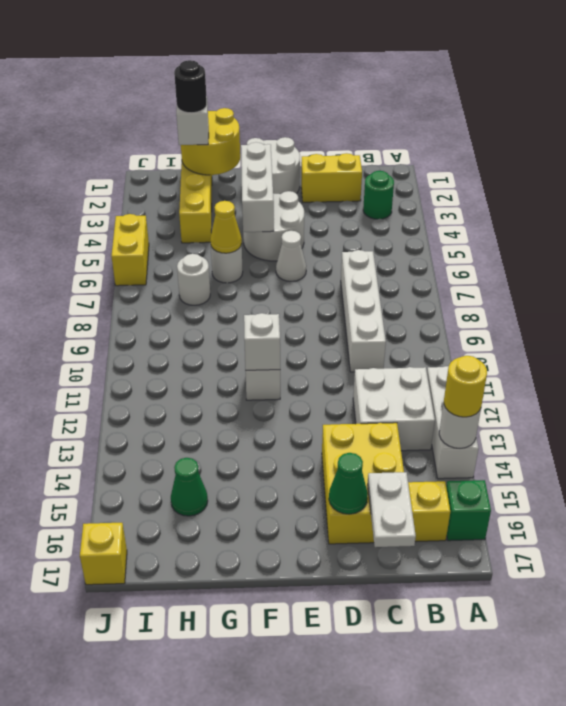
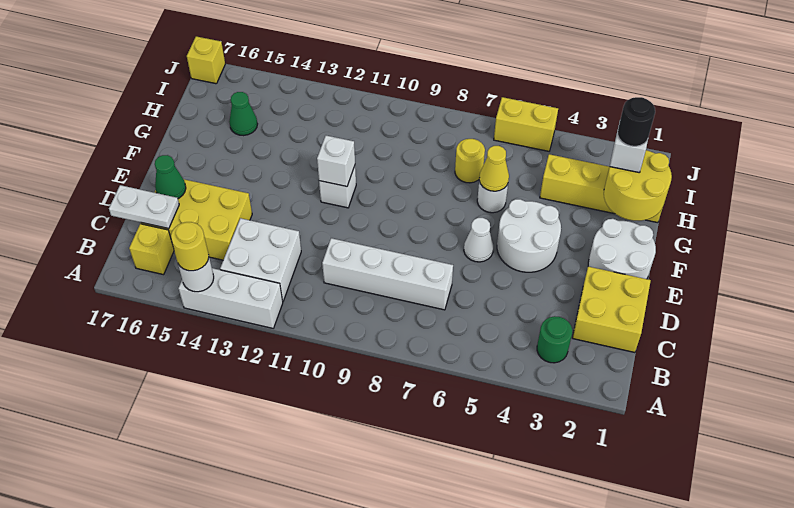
green brick A16 level 1 -> none
yellow brick C2:D2 level 1 -> yellow brick C1:D2 level 1
white brick F3:F5 level 2 -> none
white round brick H7 level 1 -> yellow round brick H7 level 1

